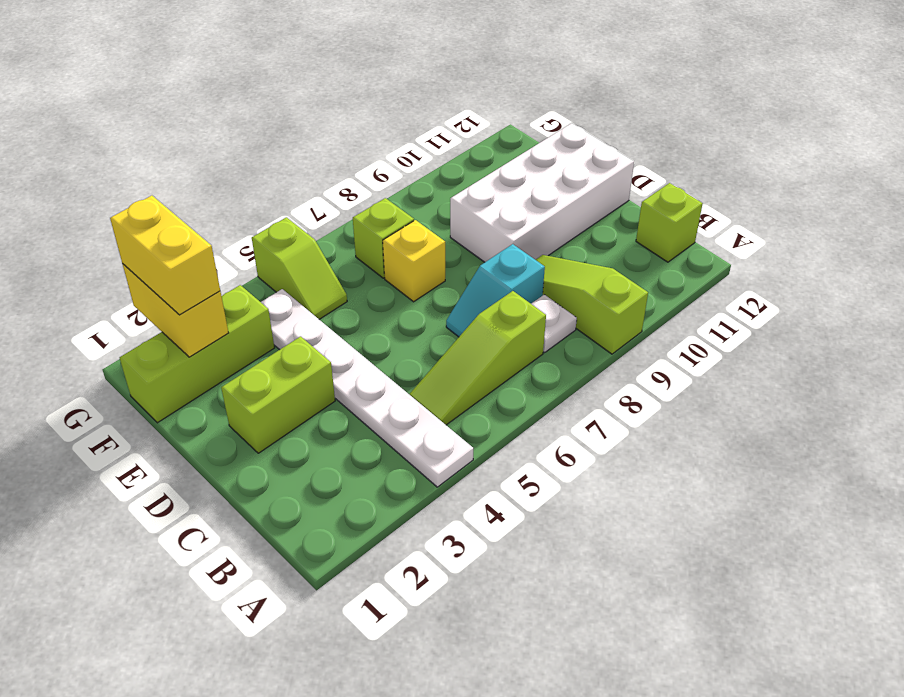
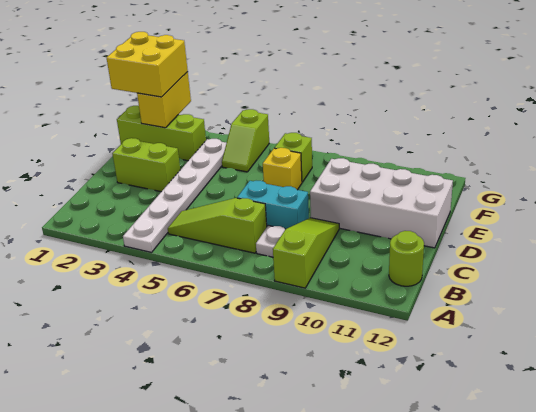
lime brick B12 level 1 -> lime round brick B12 level 1
cyan slope C7:C8 level 1 top 8 -> cyan brick C7:C8 level 1
yellow brick F2:G2 level 3 -> yellow brick F1:G2 level 3

